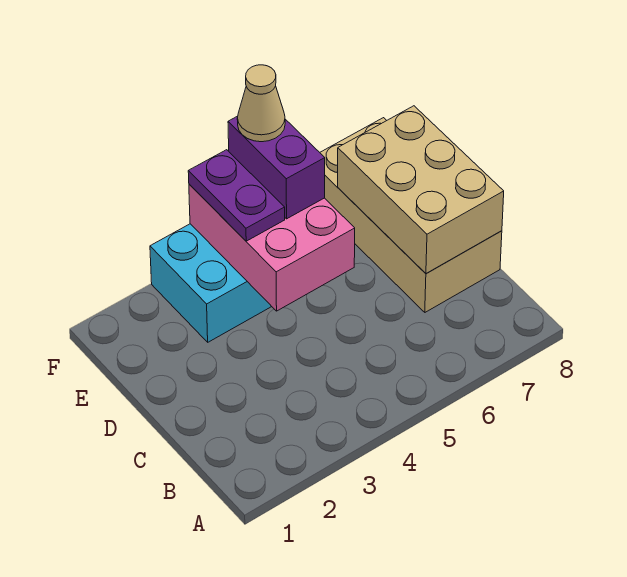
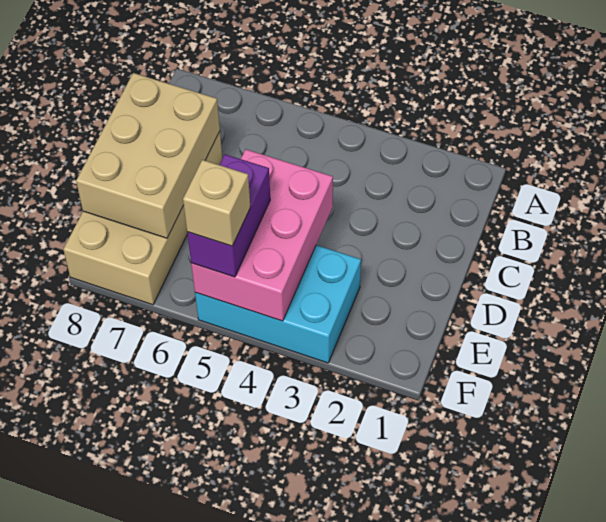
purple plate E4:F4 level 3 -> none
tan cone F5 level 4 -> tan brick F5 level 4

